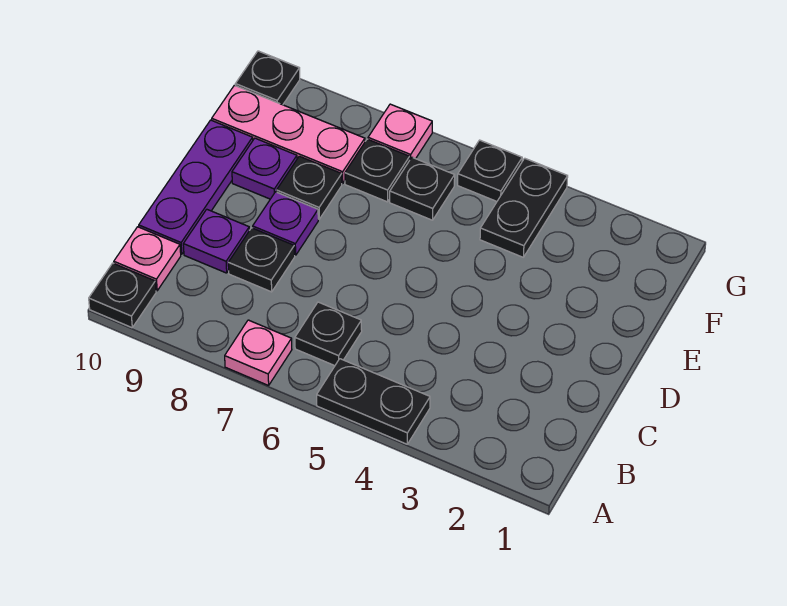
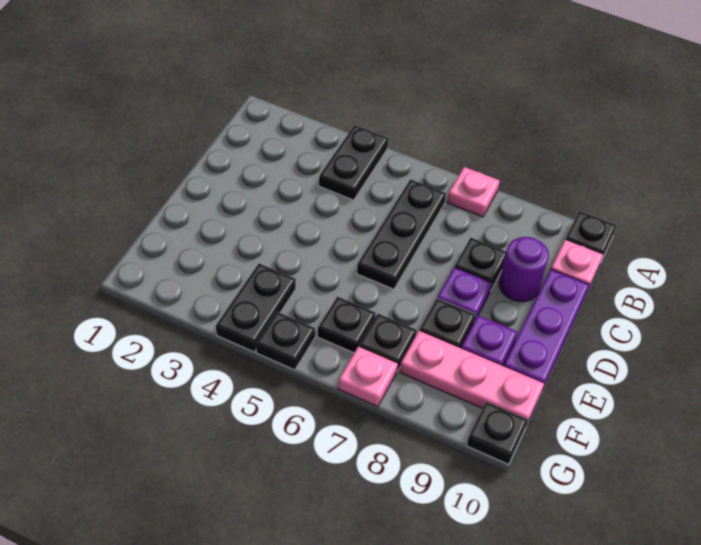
black plate A4:A5 level 1 -> black plate A4:B4 level 1
black plate B6 level 1 -> black plate B6:D6 level 1
purple plate C9 level 1 -> purple round brick C9 level 1

